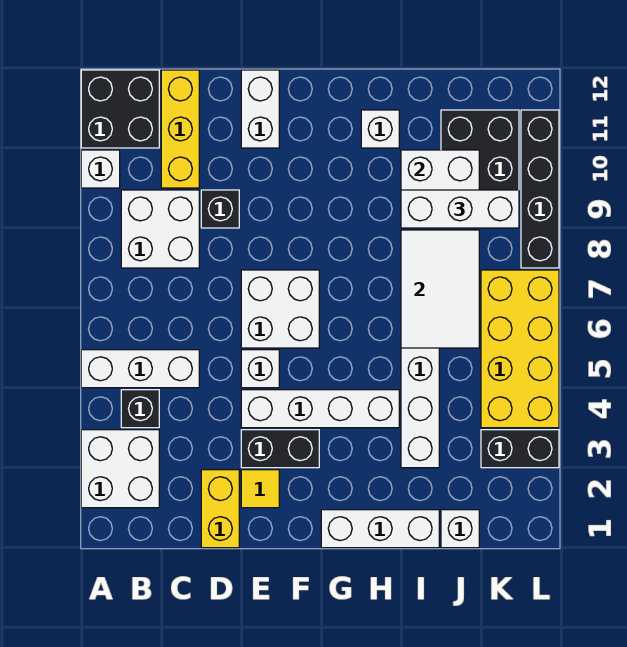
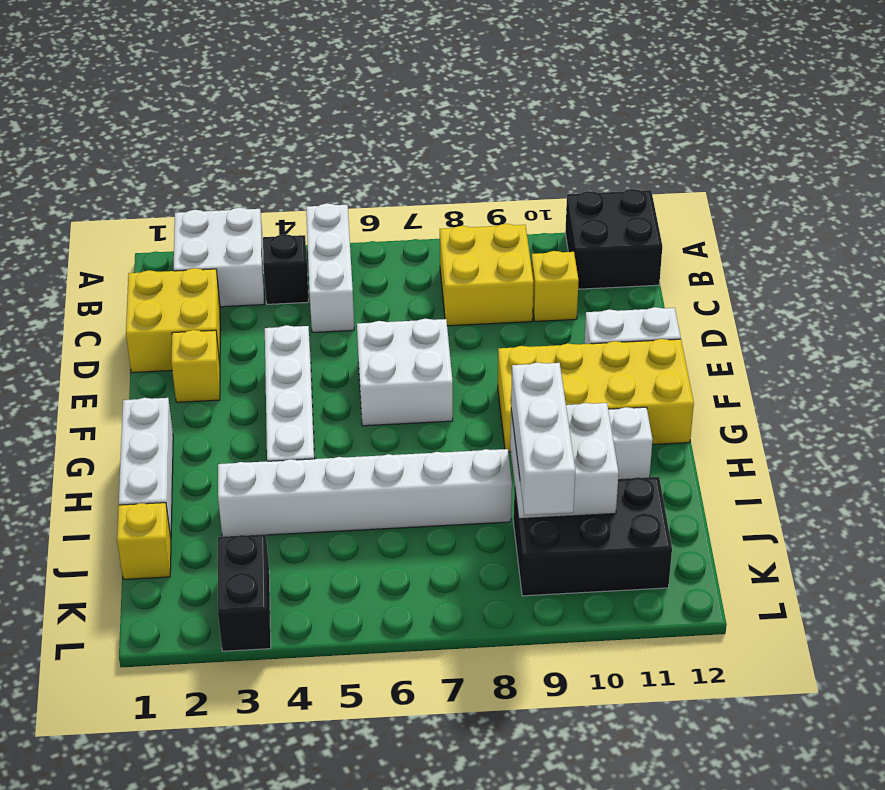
white brick A10 level 1 -> none
white brick B8:C9 level 1 -> yellow brick B8:C9 level 1
yellow brick C10:C12 level 1 -> yellow brick C10 level 1
yellow brick D1:D2 level 1 -> yellow brick C1:D2 level 1
black brick D9 level 1 -> none
yellow tile E2 level 1 -> yellow brick E2 level 1
black brick E3:F3 level 1 -> none
white brick E5 level 1 -> none
white tile I6:J8 level 2 -> none
white brick J1 level 1 -> yellow brick J1 level 1
yellow brick K4:L7 level 1 -> yellow brick F9:G12 level 1
black brick L8:L11 level 1 -> none

